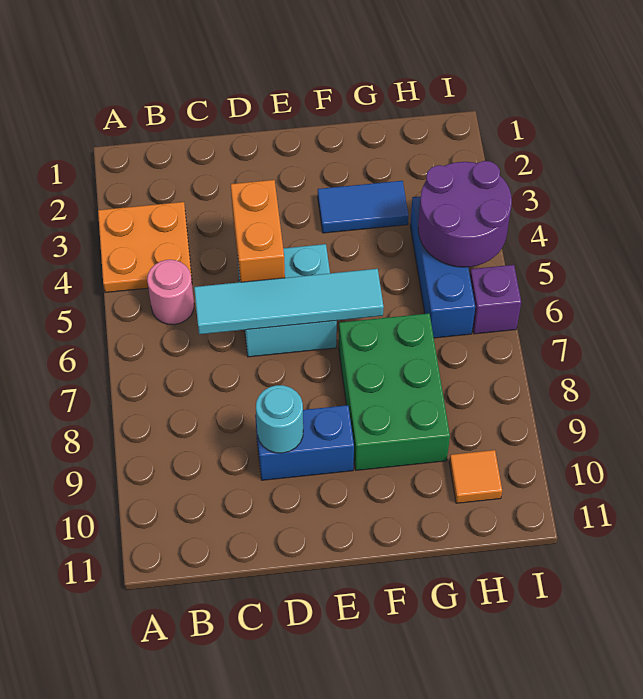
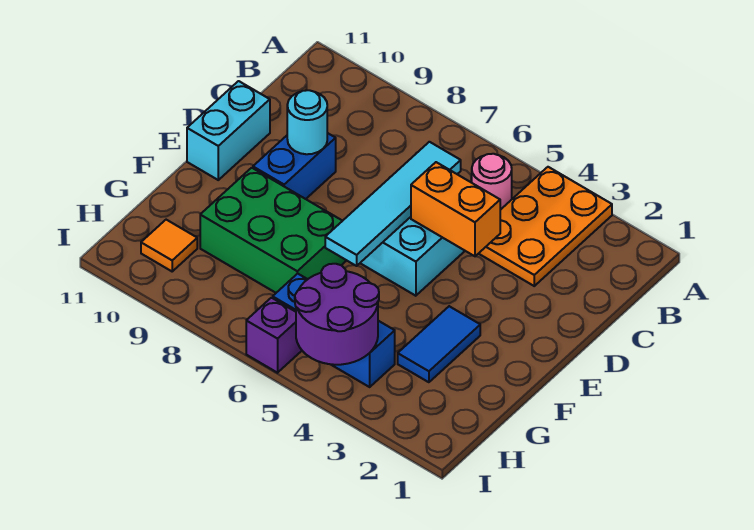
orange plate A3:B4 level 1 -> orange plate A3:C4 level 1
none -> cyan brick D11:E11 level 1

